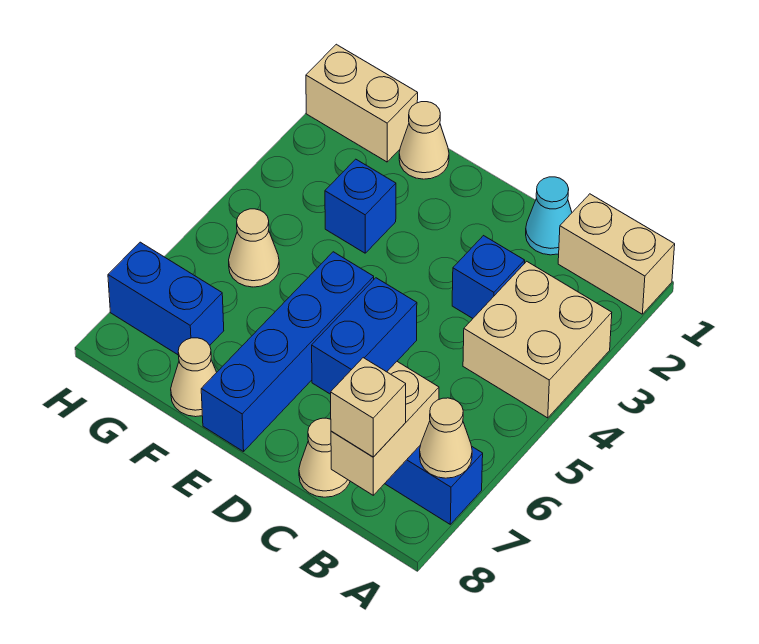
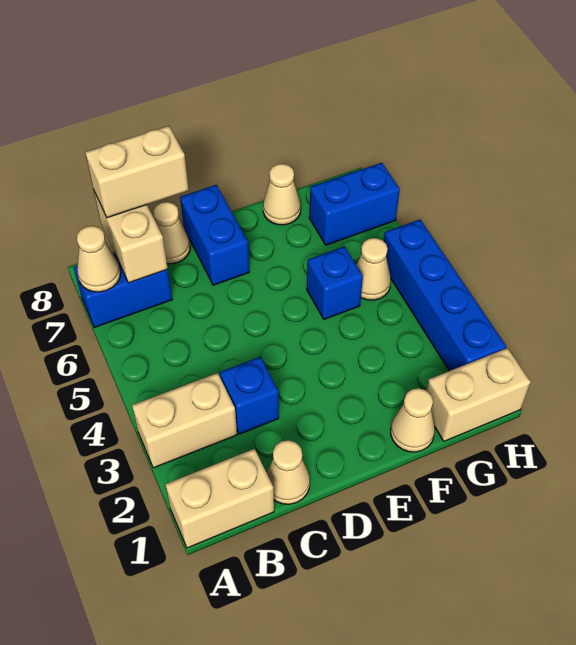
tan brick A3:B4 level 1 -> tan brick A3:B3 level 1
tan brick B8 level 3 -> tan brick B8:C8 level 3
cyan cone C1 level 1 -> tan cone C1 level 1
blue brick D5:D6 level 1 -> blue brick D7:D8 level 1
blue brick E5:E8 level 1 -> blue brick H2:H5 level 1
blue brick F3 level 1 -> blue brick F5 level 1

